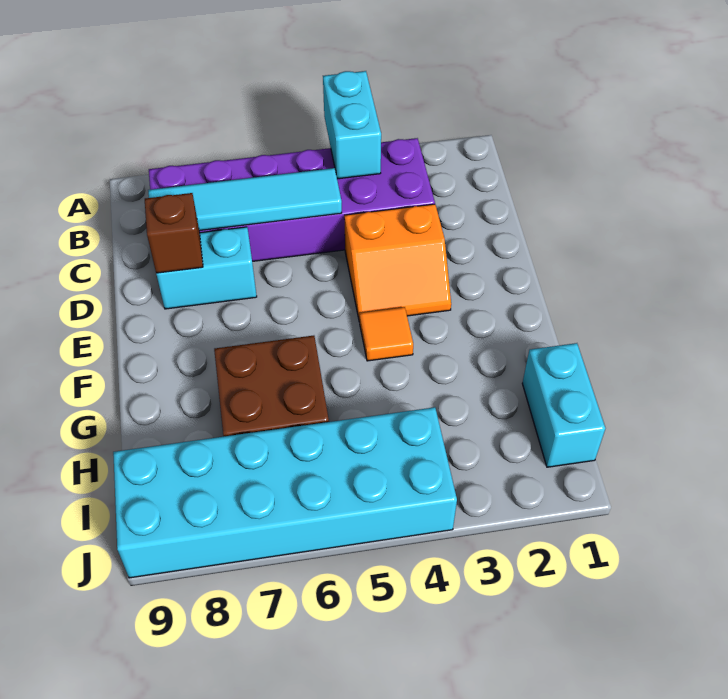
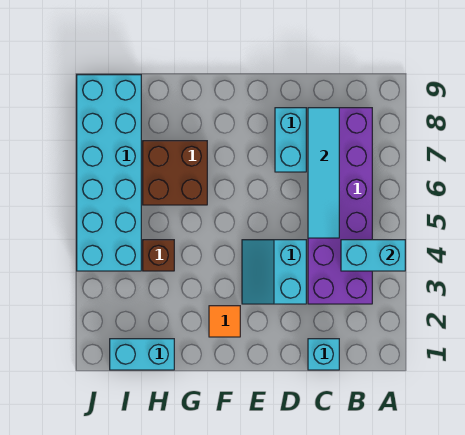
none -> cyan brick C1 level 1
orange slope D3:E4 level 1 top D -> cyan slope D3:E4 level 1 top D
brown brick D8 level 2 -> brown brick H4 level 1
orange tile F4 level 1 -> orange tile F2 level 1

